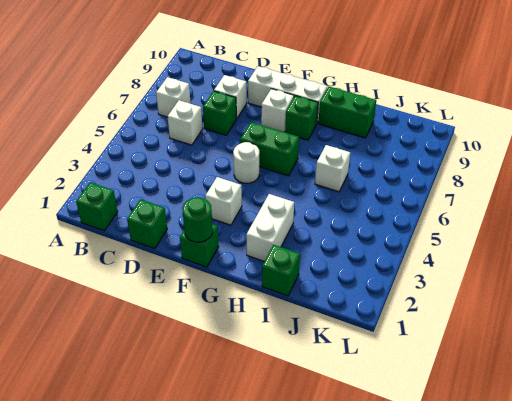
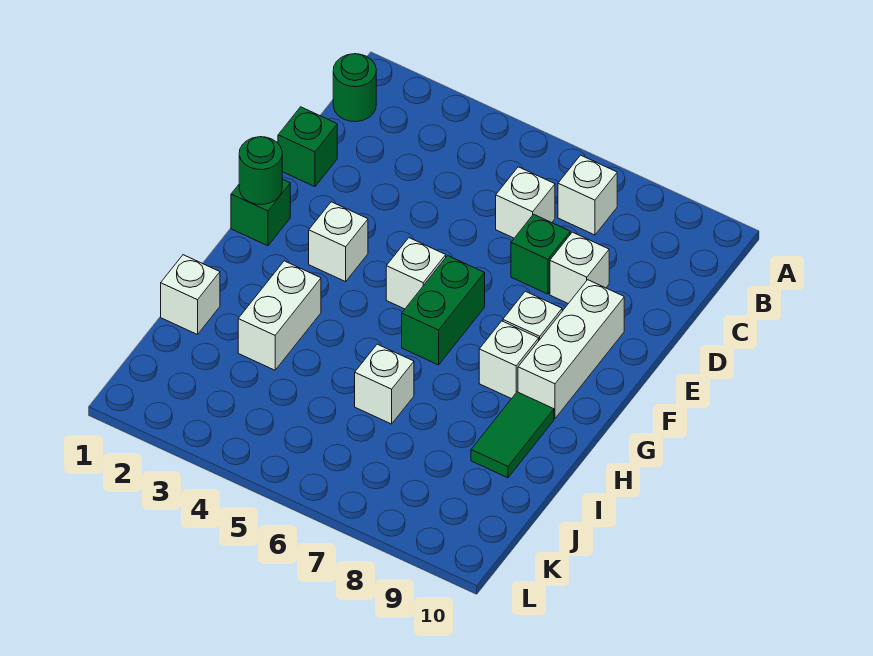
green brick B1 level 1 -> green round brick B1 level 1
white round brick F5 level 1 -> white brick F5 level 1
green brick G8 level 1 -> white brick G8 level 1
white brick H2:H3 level 1 -> white brick H3:I3 level 1
green brick H9:I9 level 1 -> green tile H9:I9 level 1
green brick I1 level 1 -> white brick I1 level 1

